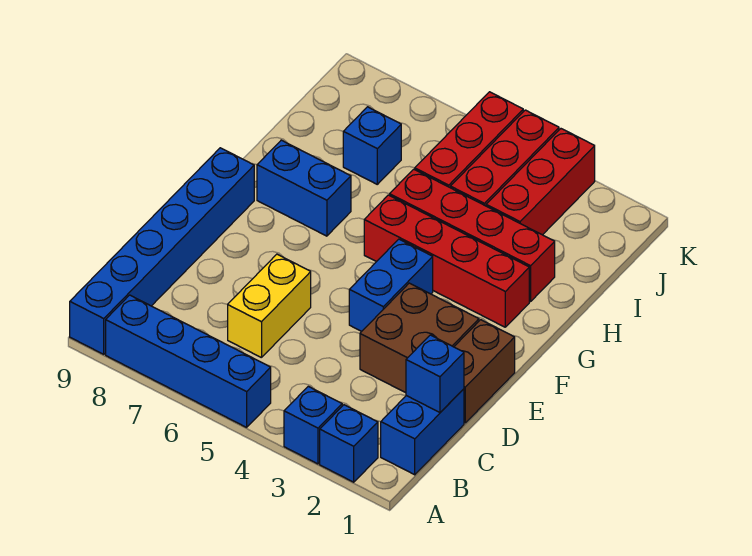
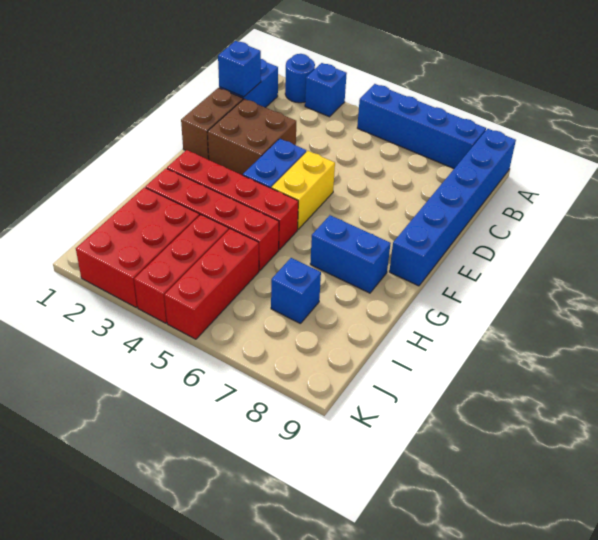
blue brick A2 level 1 -> blue round brick A2 level 1
yellow brick C6:D6 level 1 -> yellow brick E5:F5 level 1
red brick I3:K3 level 1 -> red brick I2:K3 level 1

